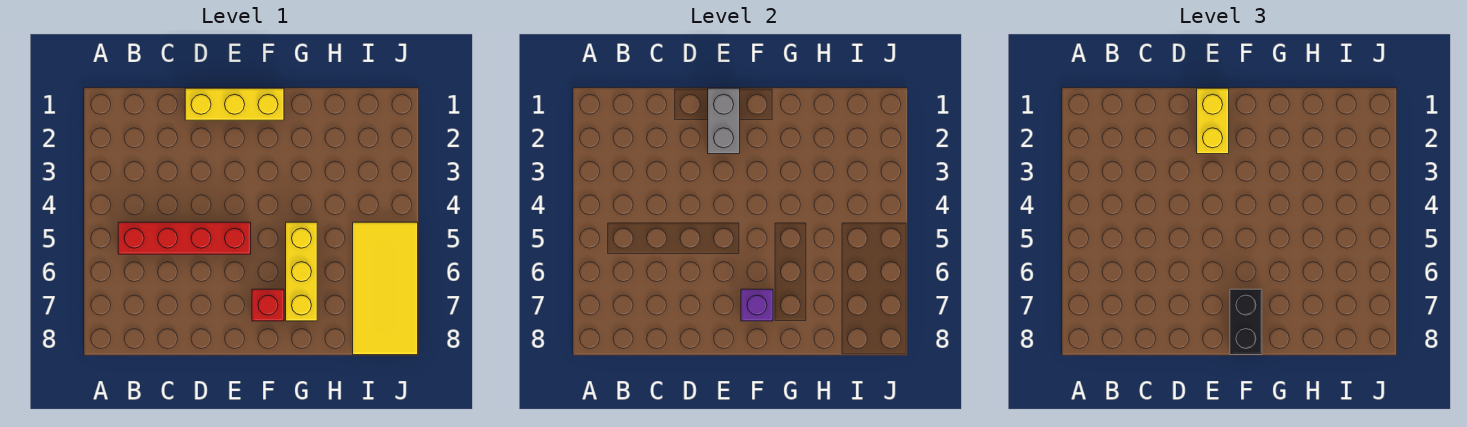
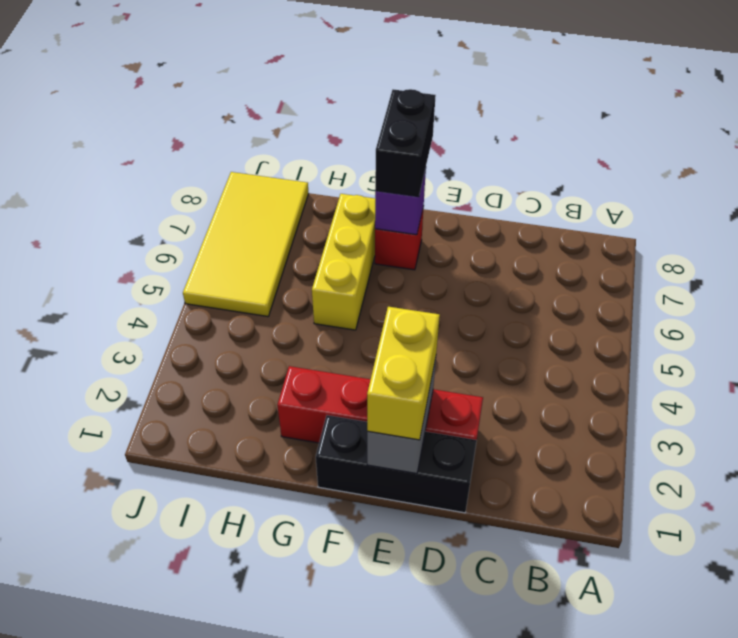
red brick B5:E5 level 1 -> red brick D2:G2 level 1
yellow brick D1:F1 level 1 -> black brick D1:F1 level 1

